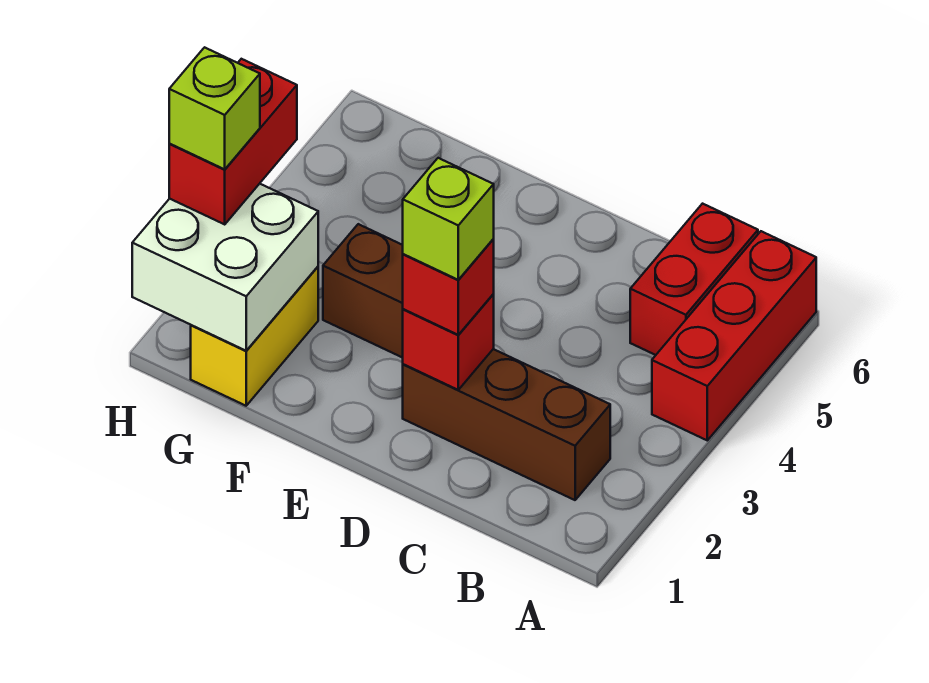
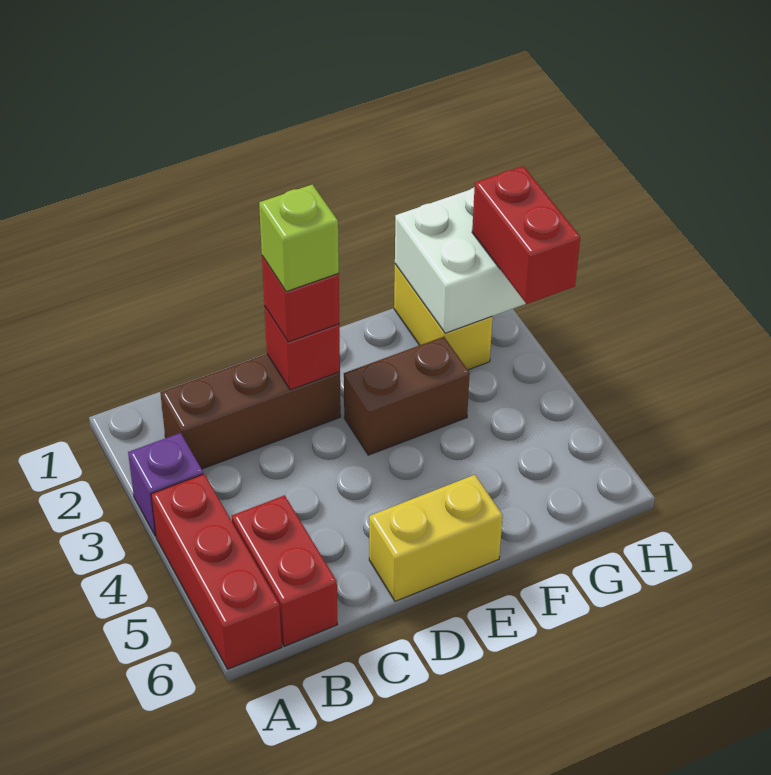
none -> purple brick A3 level 1
none -> yellow brick D6:E6 level 1
lime brick H2 level 4 -> none

